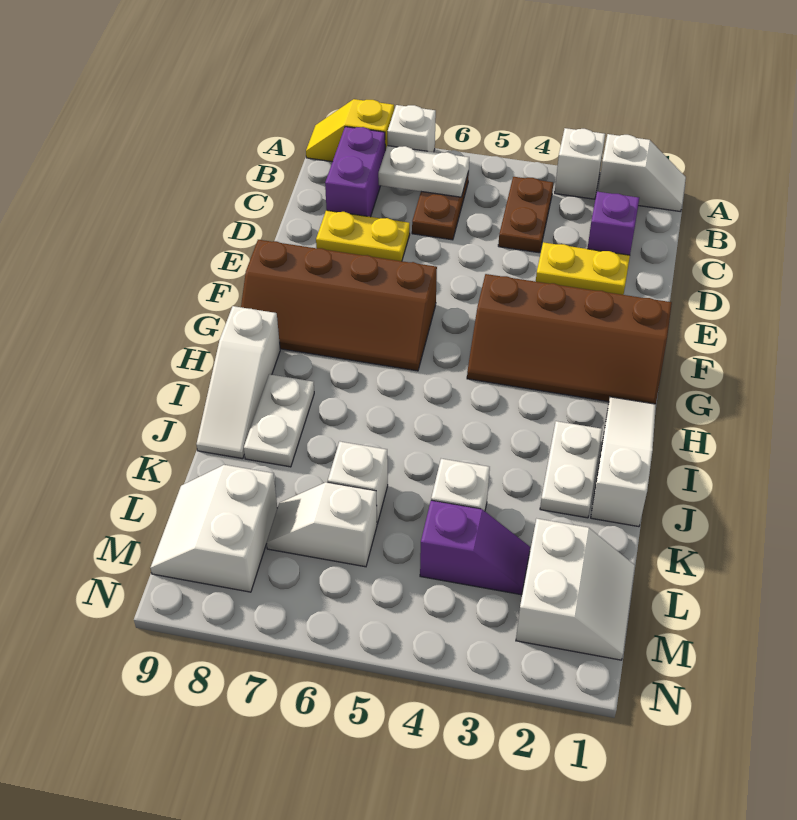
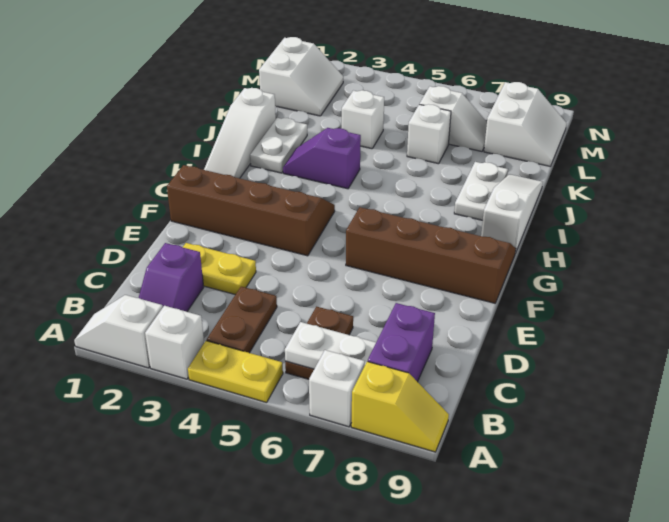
yellow plate D7:D8 level 1 -> yellow plate A4:A5 level 1
white slope L1:M2 level 1 top 2 -> white slope L1:M2 level 1 top 1
purple slope L3:L4 level 1 top 4 -> purple slope I3:I4 level 1 top 4

